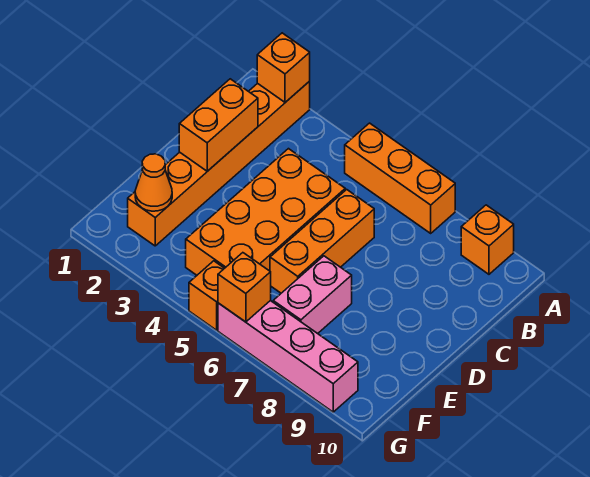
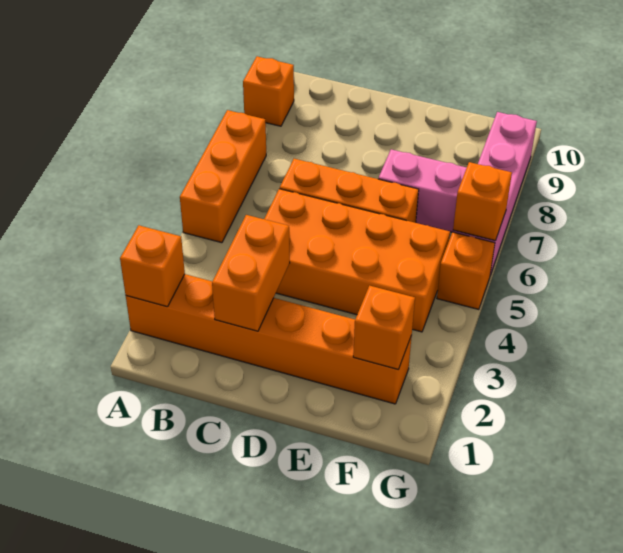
orange brick C2:D2 level 2 -> orange brick C2:C3 level 2
orange cone F2 level 2 -> orange brick F2 level 2

